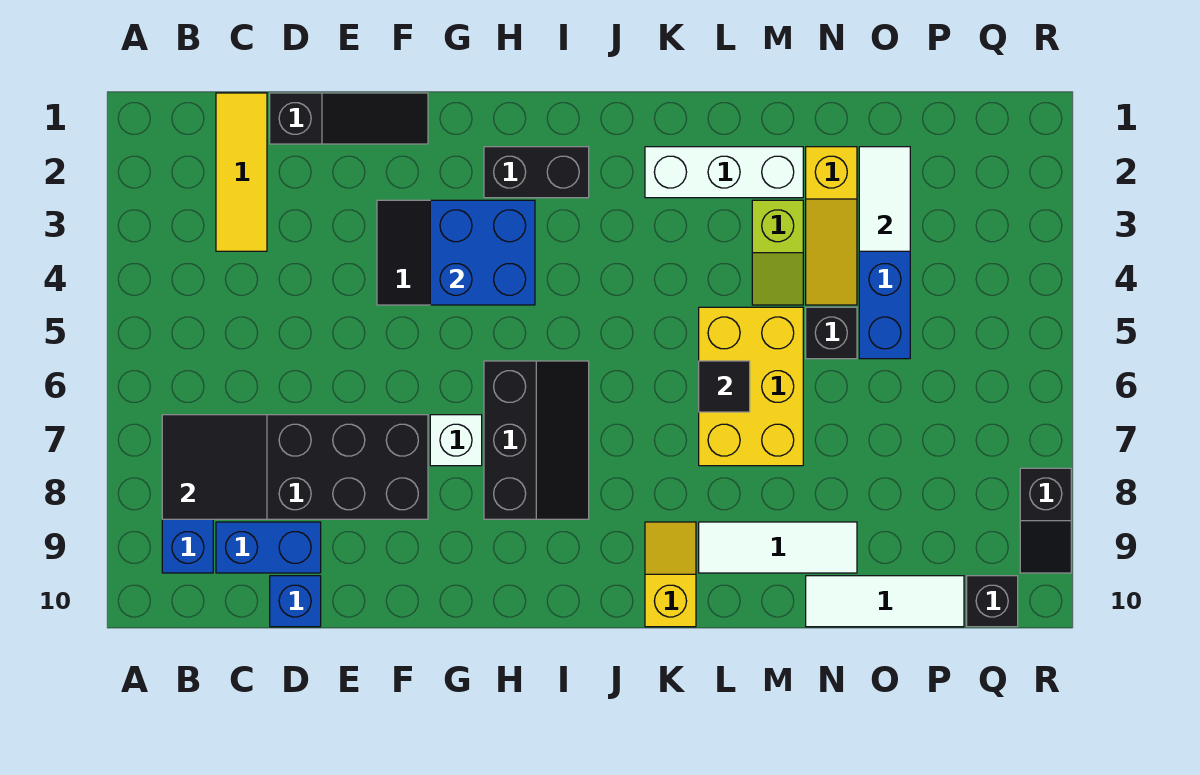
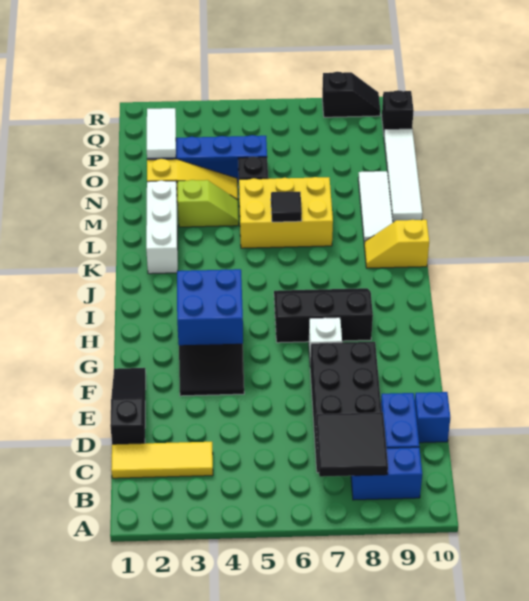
black brick H2:I2 level 1 -> none
white tile N10:P10 level 1 -> white tile M10:P10 level 1
white tile O2:O3 level 2 -> white tile O2:P2 level 2

